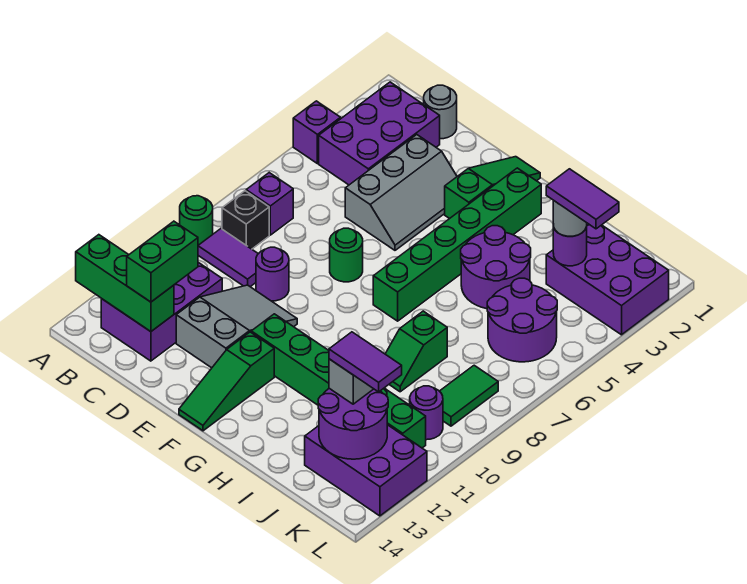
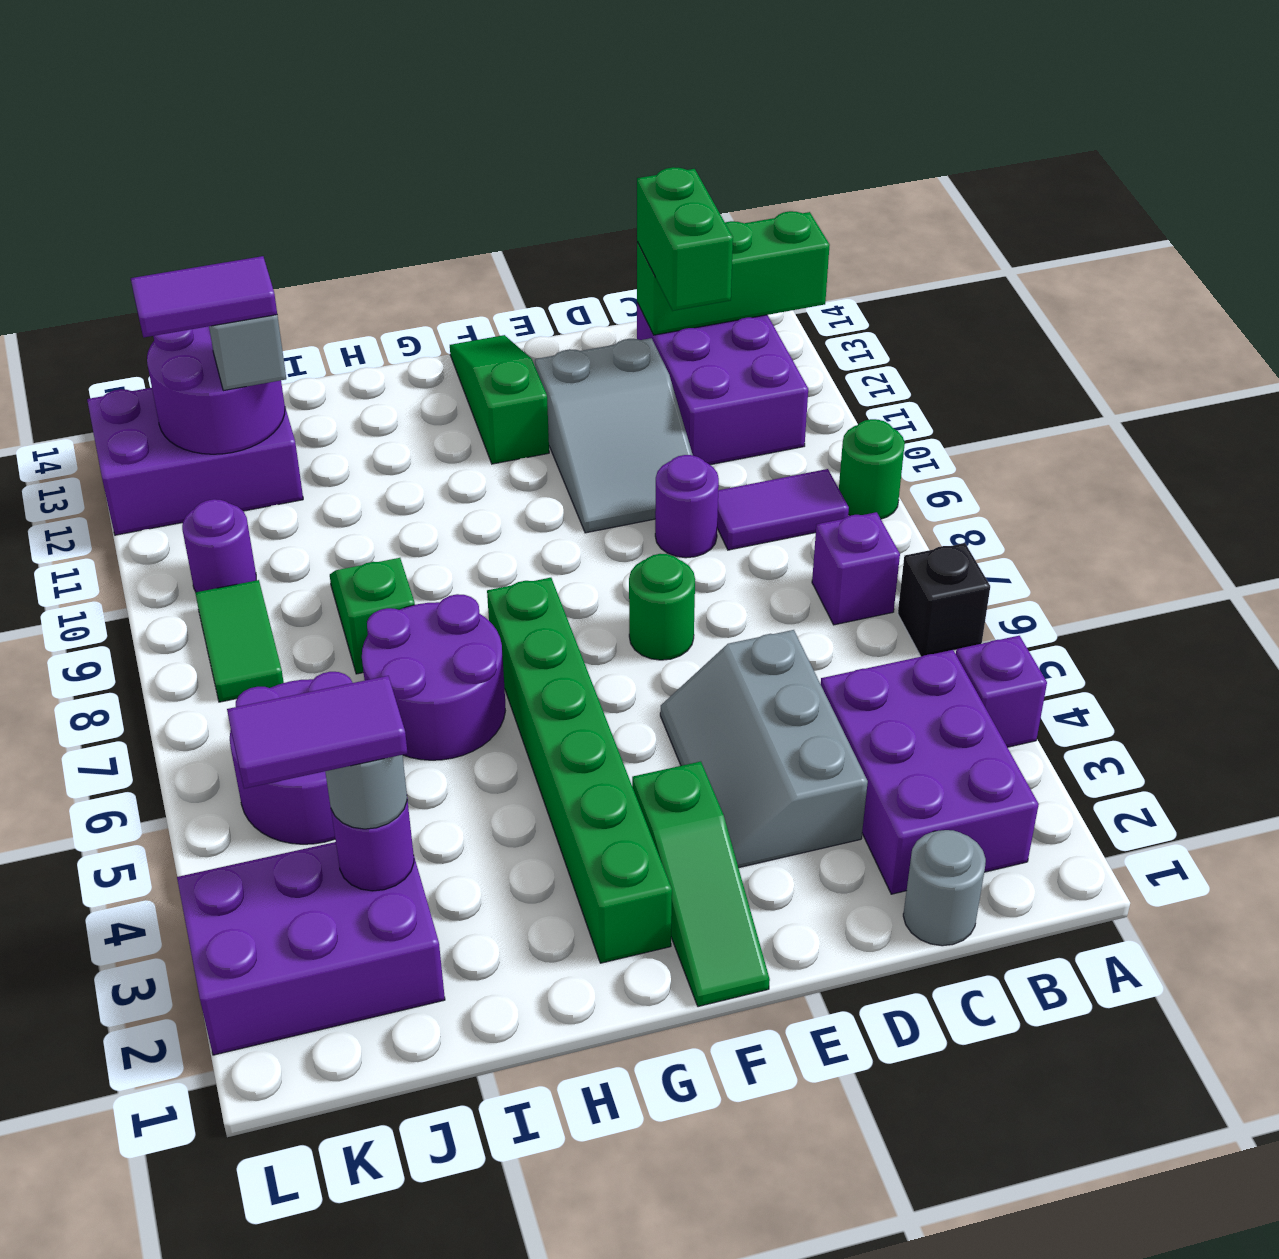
black brick B8 level 1 -> black brick A6 level 1
green brick F11:K11 level 1 -> none
purple round brick H4:I5 level 1 -> purple round brick H6:I7 level 1

